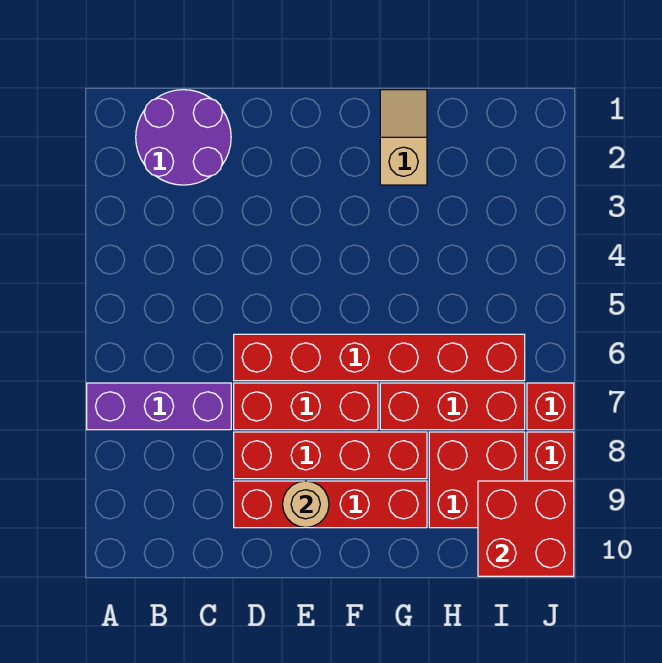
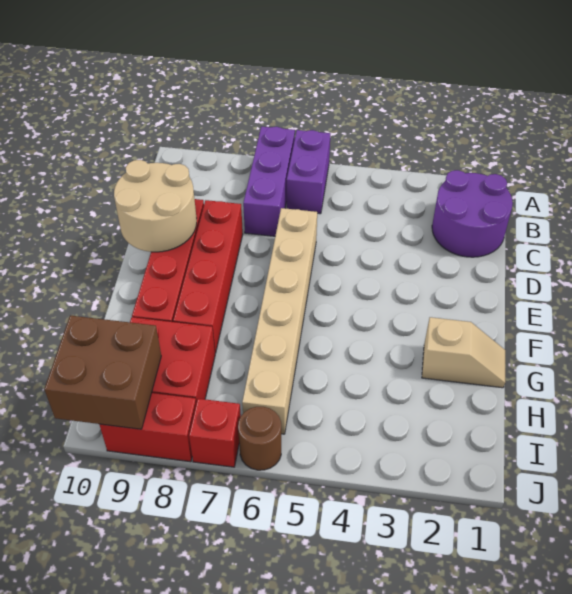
none -> purple brick A6:B6 level 1
red brick D6:I6 level 1 -> tan brick D6:I6 level 1
red brick D7:F7 level 1 -> none
tan round brick E9 level 2 -> tan round brick D9:E10 level 2
red brick G7:I7 level 1 -> none
red brick I9:J10 level 2 -> brown brick I9:J10 level 2
none -> brown round brick J6 level 1

